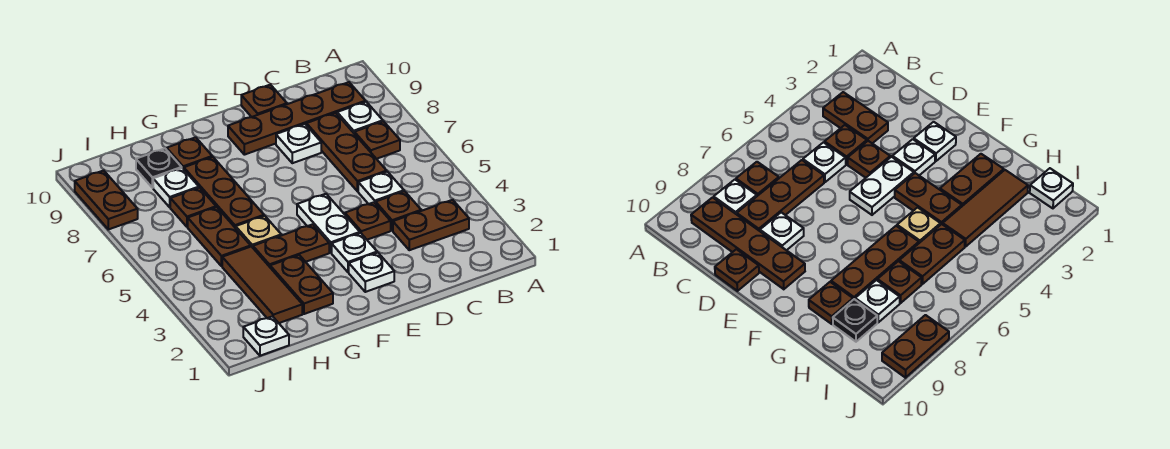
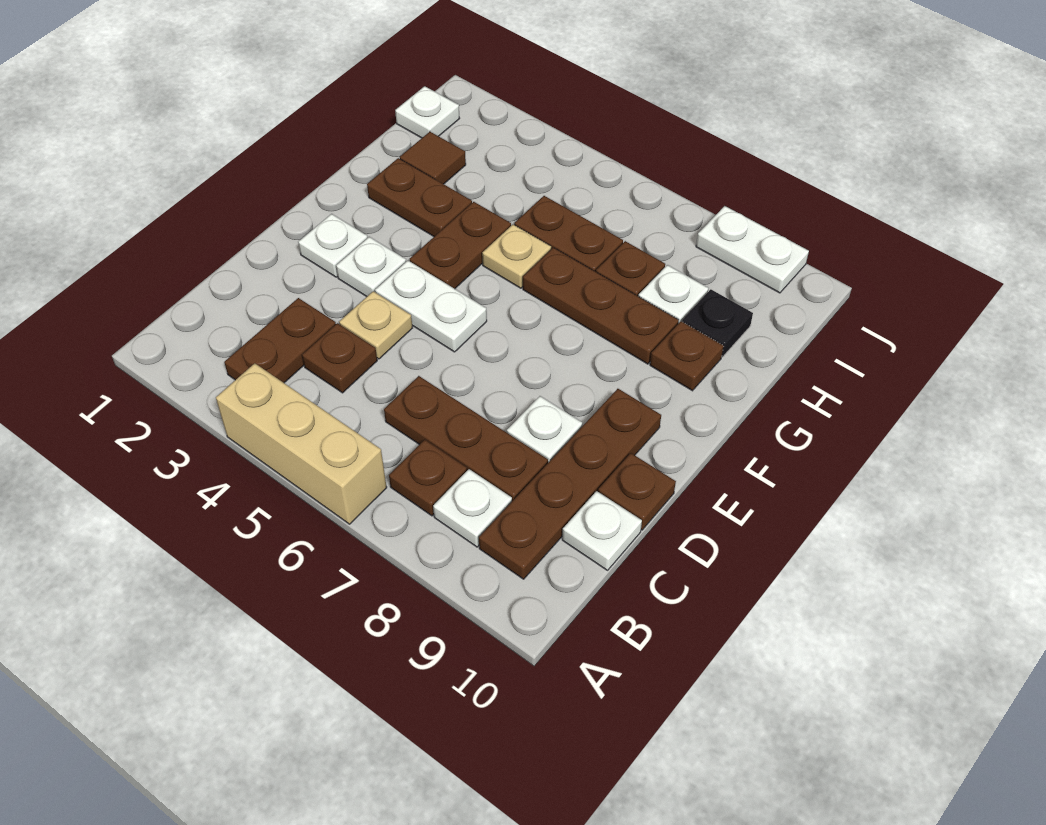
none -> tan brick A4:A6 level 1
white plate C5 level 1 -> white plate C10 level 1
brown plate D4 level 1 -> tan plate D4 level 1
brown tile H2:H4 level 1 -> brown tile H2 level 1
brown plate J8:J9 level 1 -> white plate J8:J9 level 1

